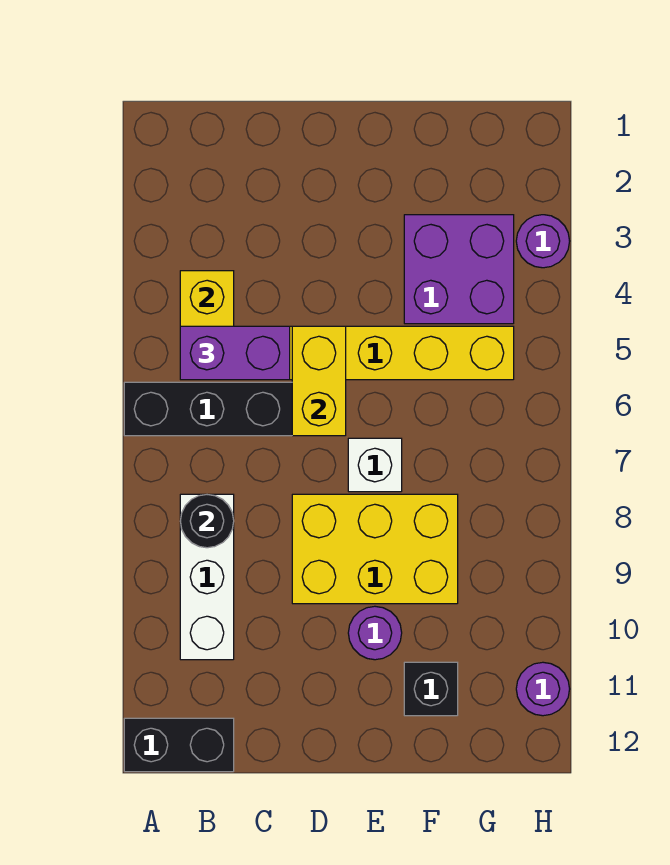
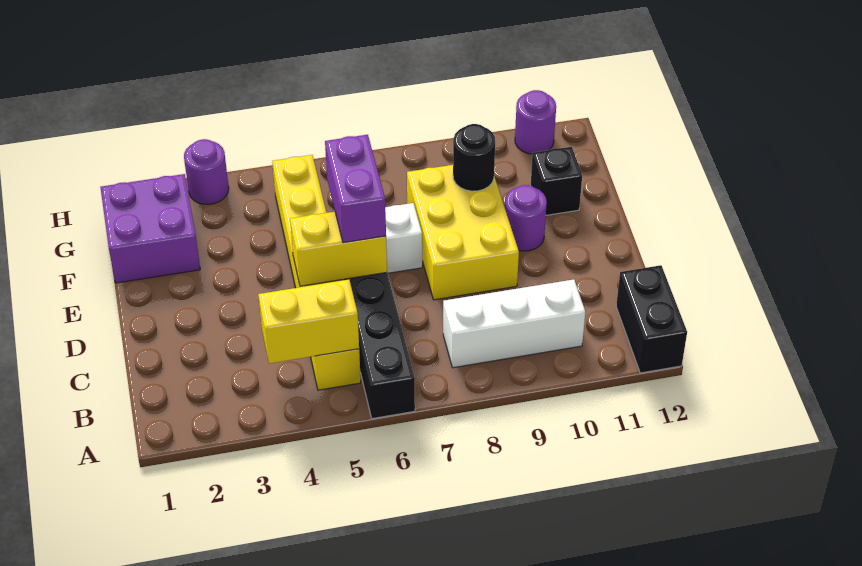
purple brick B5:C5 level 3 -> purple brick D6:E6 level 3
black round brick B8 level 2 -> black round brick F9 level 2
purple brick F3:G4 level 1 -> purple brick F1:G2 level 1

